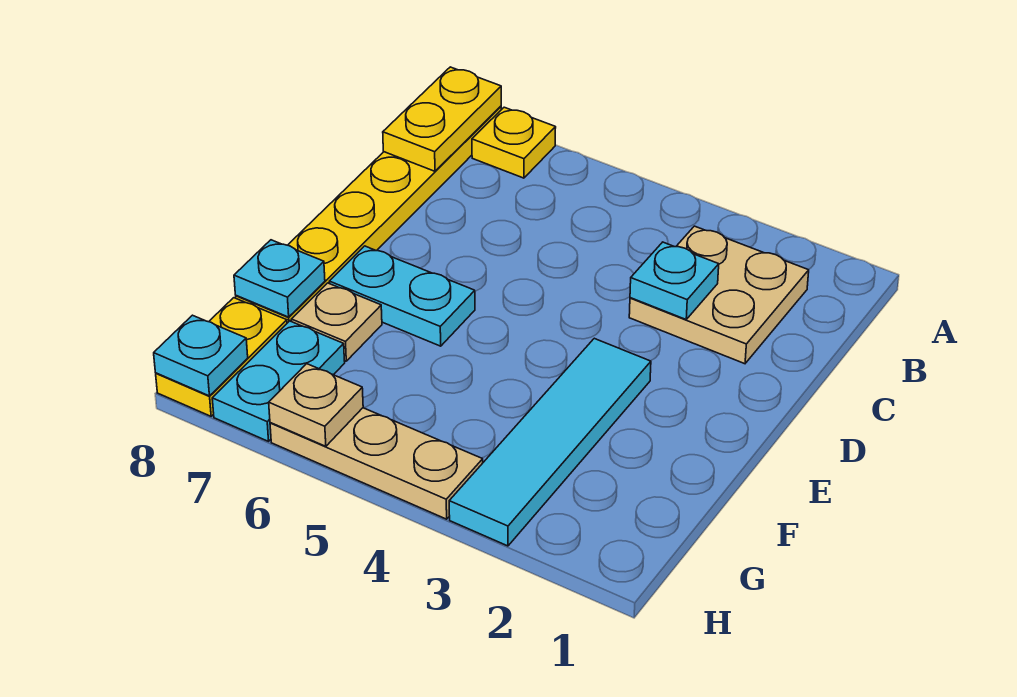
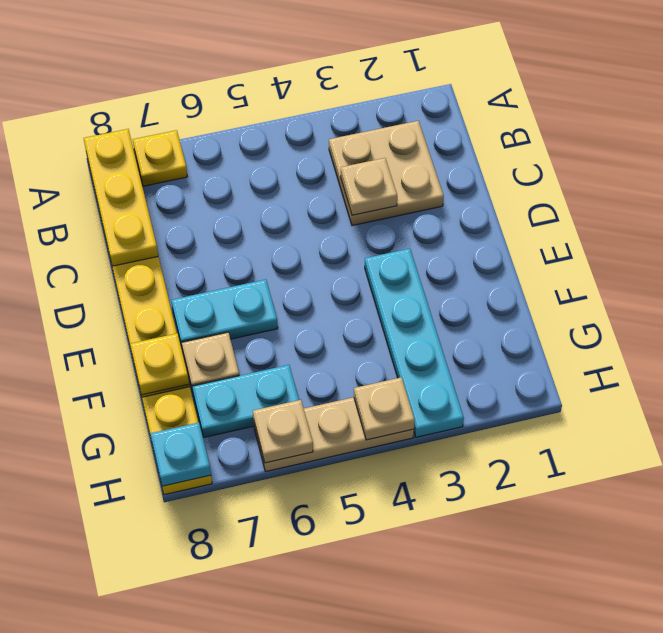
yellow plate A8:B8 level 2 -> yellow plate A8:C8 level 2
cyan plate C3 level 2 -> tan plate C3 level 2
cyan tile E3:H3 level 1 -> cyan plate E3:H3 level 1
cyan plate F8 level 2 -> yellow plate F8 level 2
cyan plate G7:H7 level 1 -> cyan plate G6:G7 level 1
none -> tan plate H4 level 2

